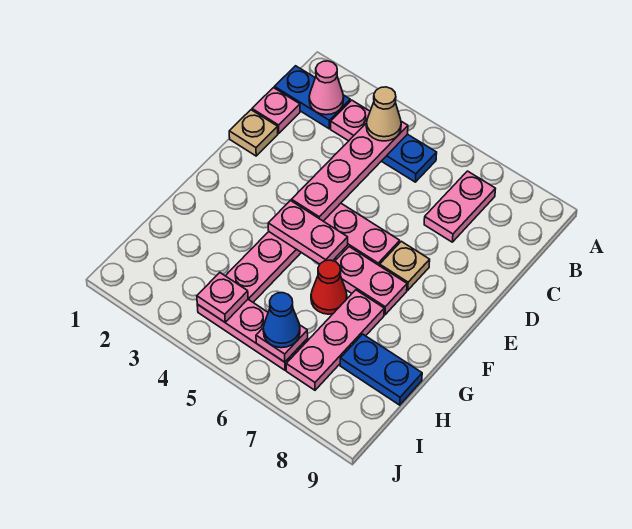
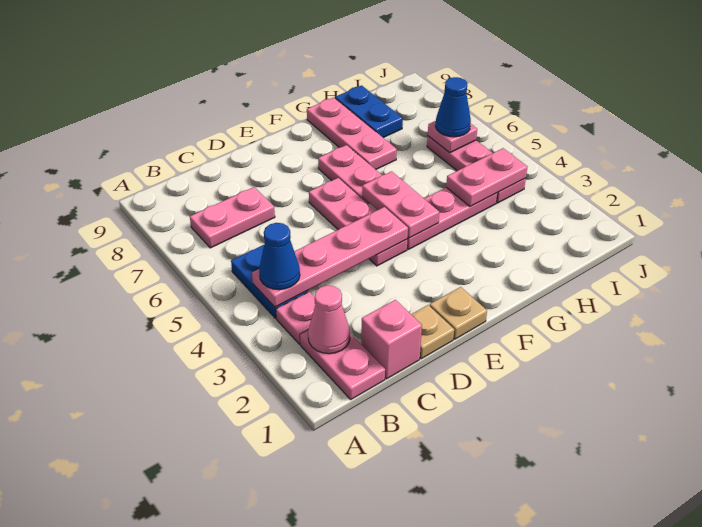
blue plate B1:B2 level 1 -> pink plate B1:B2 level 1
tan cone B4 level 3 -> blue cone B4 level 3
pink plate C1 level 1 -> pink brick C1 level 1
tan plate E7 level 1 -> tan plate E1 level 1
red cone G6 level 1 -> none
pink plate G7:I7 level 1 -> pink plate G7:G9 level 1
pink plate I4 level 2 -> pink plate H4:I4 level 2

